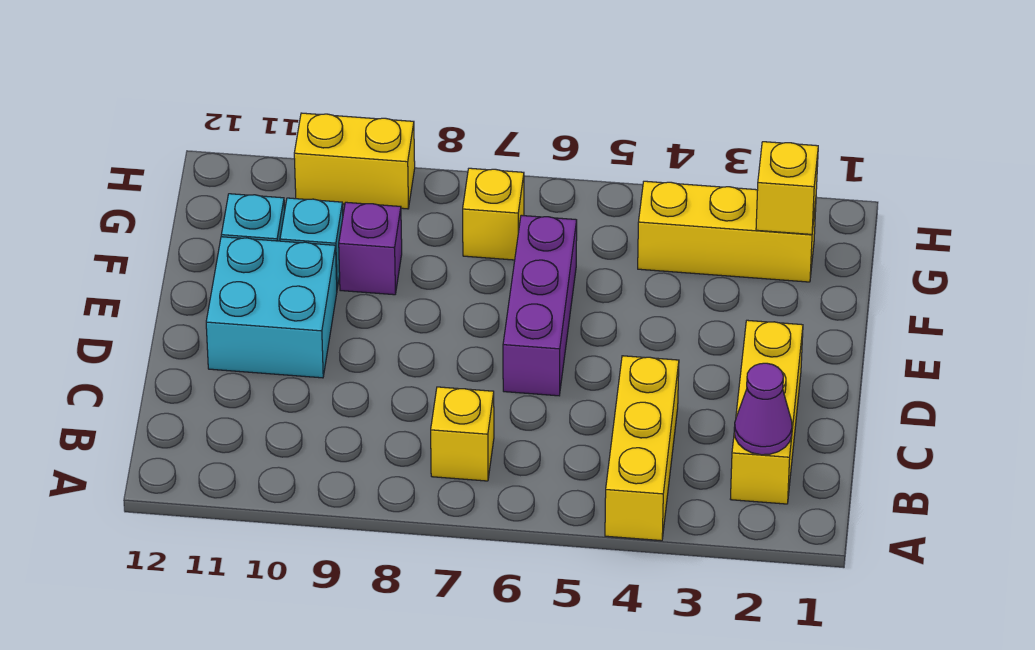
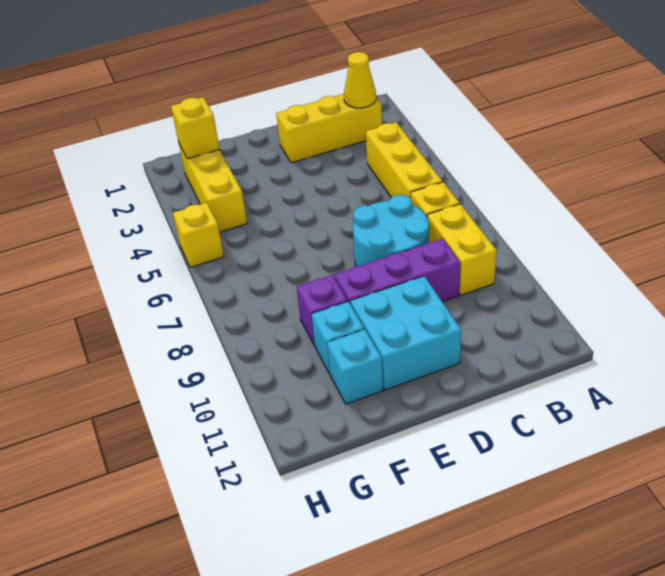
yellow brick A4:C4 level 1 -> yellow brick B4:B6 level 1
purple cone B2 level 2 -> yellow cone B2 level 2
none -> cyan round brick C7:D8 level 1
purple brick D6:F6 level 1 -> purple brick C9:E9 level 1
yellow brick G7 level 1 -> yellow brick H5 level 1
yellow brick H9:H10 level 1 -> yellow brick B8:B9 level 1

